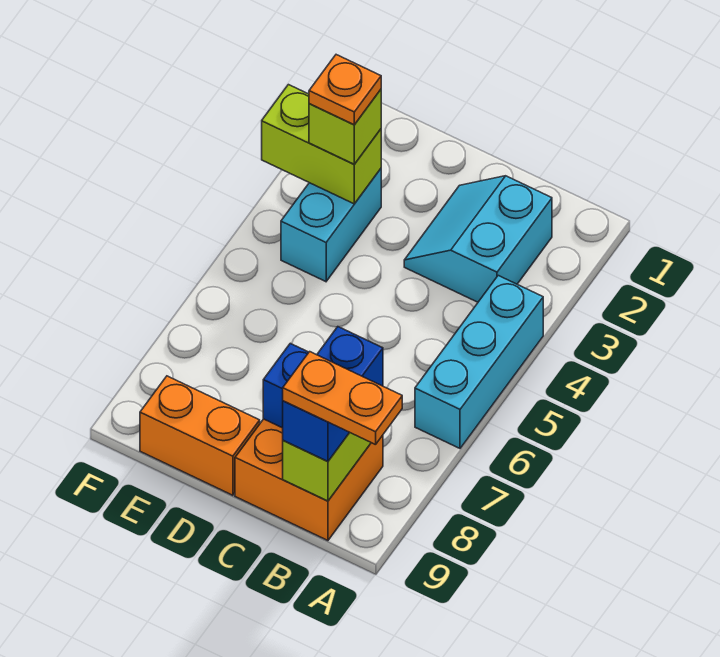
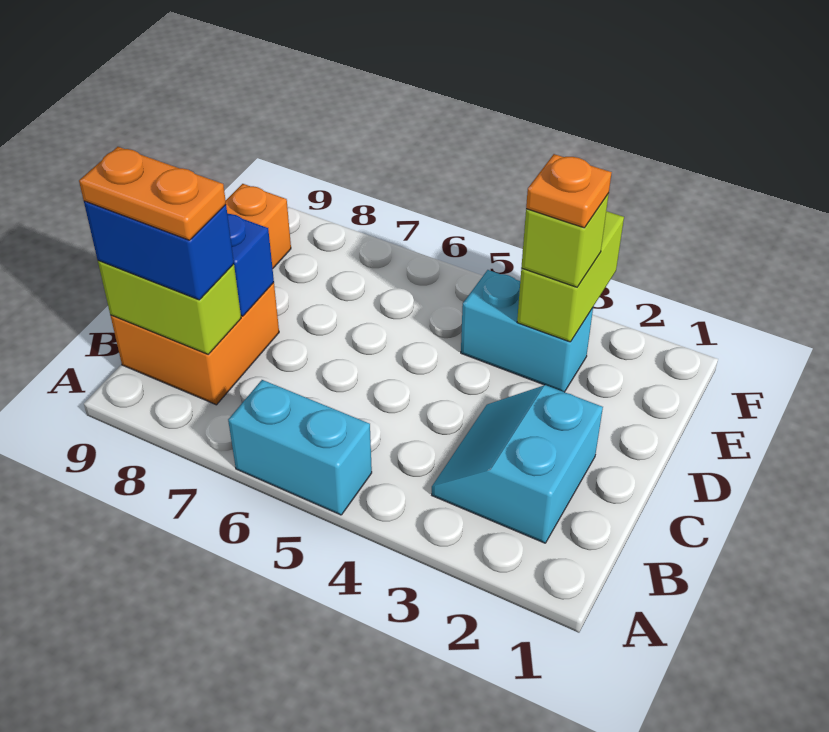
cyan brick A4:A6 level 1 -> cyan brick A5:A6 level 1
orange plate A9:B9 level 4 -> orange plate B8:B9 level 4
cyan slope B2:C3 level 1 top B -> cyan slope B2:C3 level 1 top 2

